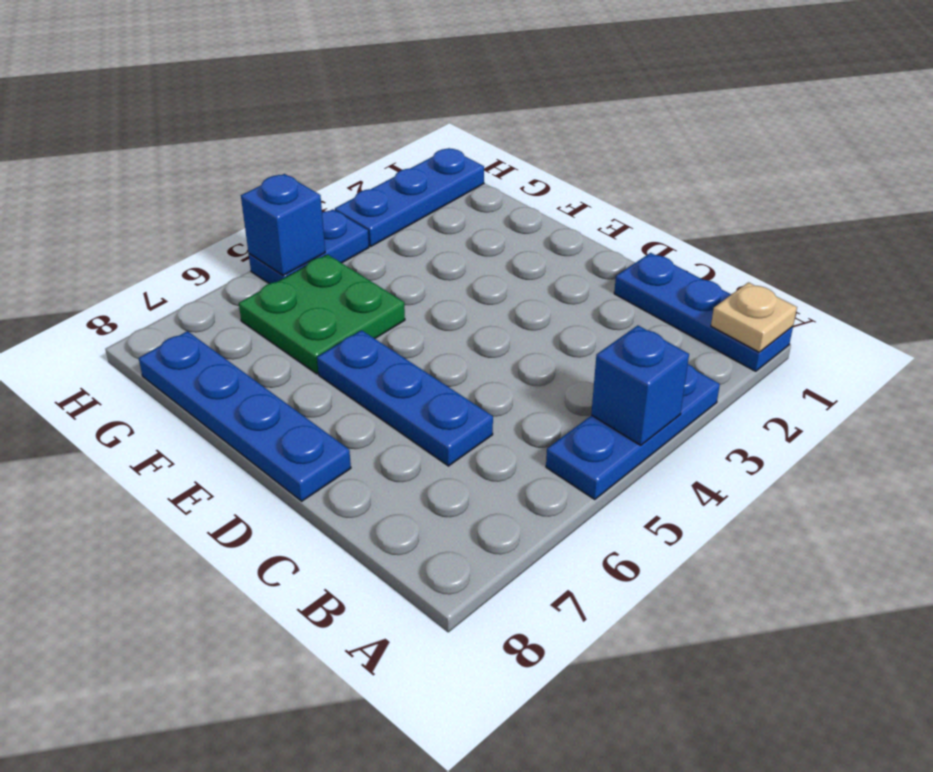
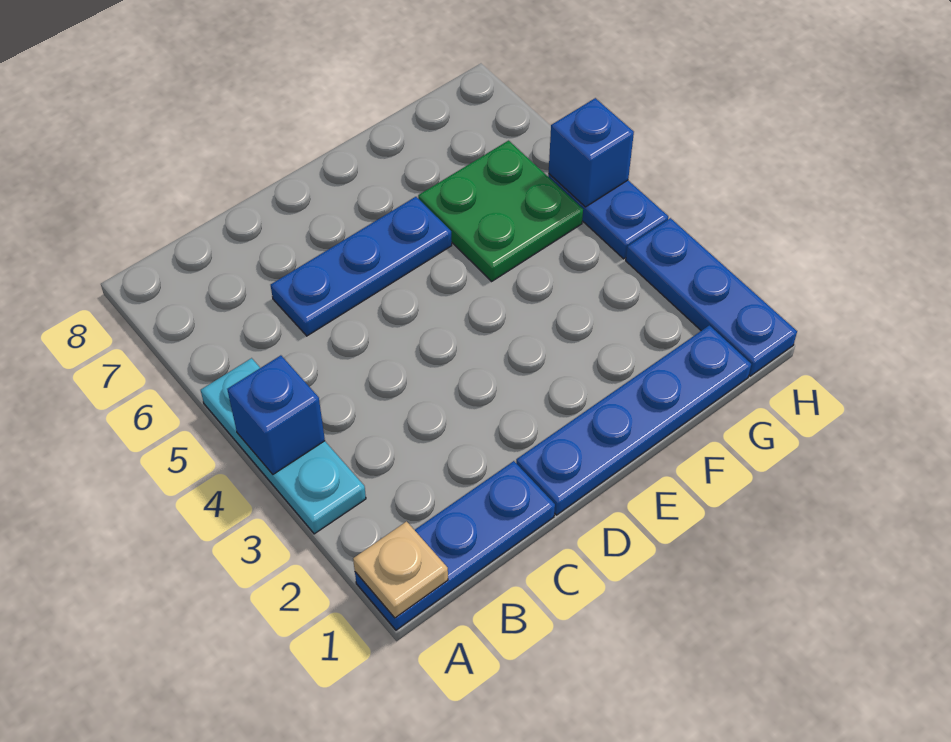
blue plate A3:A5 level 1 -> cyan plate A3:A5 level 1
blue plate D8:G8 level 1 -> blue plate D1:G1 level 1

